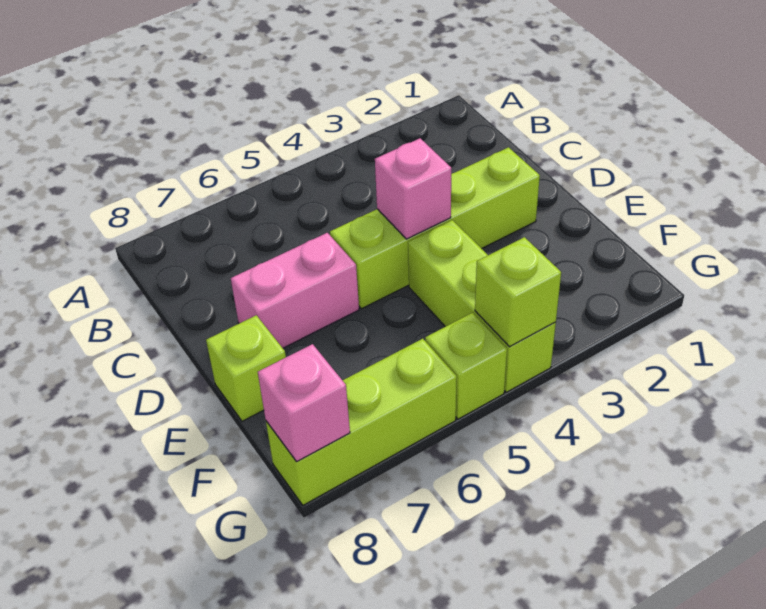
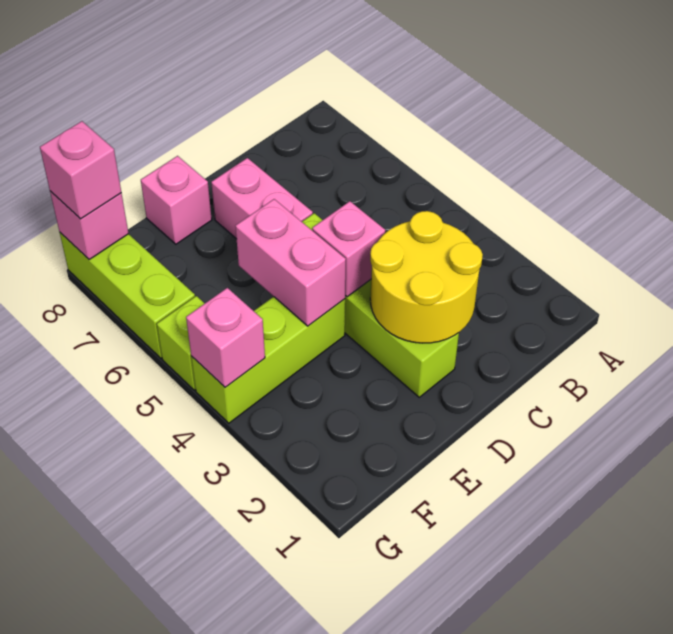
none -> yellow round brick C2:D3 level 2
none -> pink brick E4:E5 level 2
lime brick E8 level 1 -> pink brick E8 level 1
lime brick G4 level 2 -> pink brick G4 level 2
none -> pink brick G8 level 3

